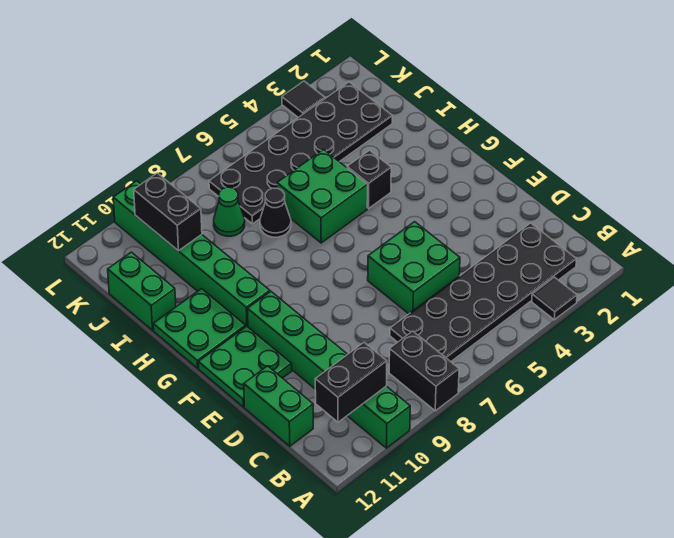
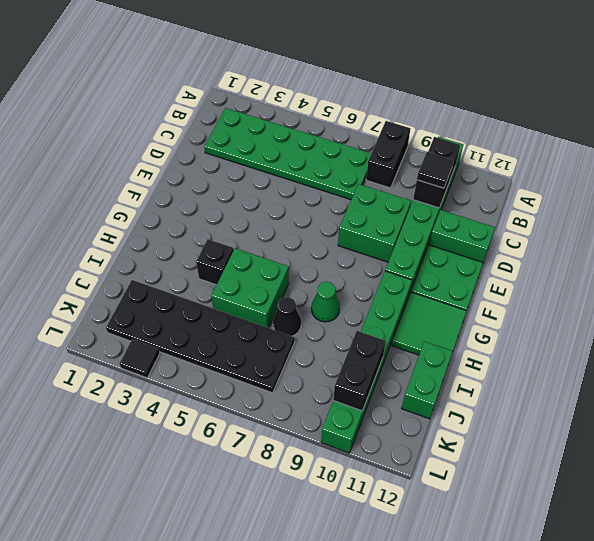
black tile A3 level 1 -> black tile C10 level 3
black plate B2:C7 level 1 -> green plate B2:C7 level 1
black brick B10:B11 level 2 -> black brick B10:C10 level 2
green brick C12:D12 level 1 -> green brick D11:D12 level 1
green brick D5:E6 level 1 -> green brick D8:E9 level 1
green plate G11:H12 level 1 -> green tile G11:H12 level 1
green cone J8 level 1 -> green cone H8 level 1

